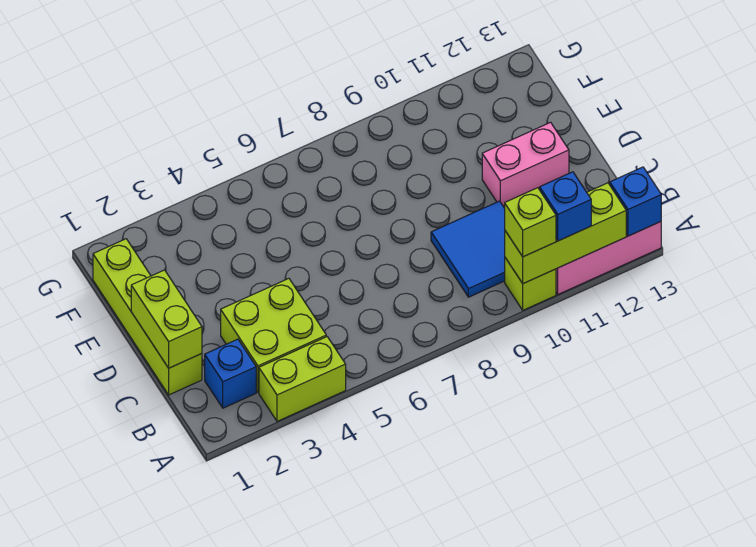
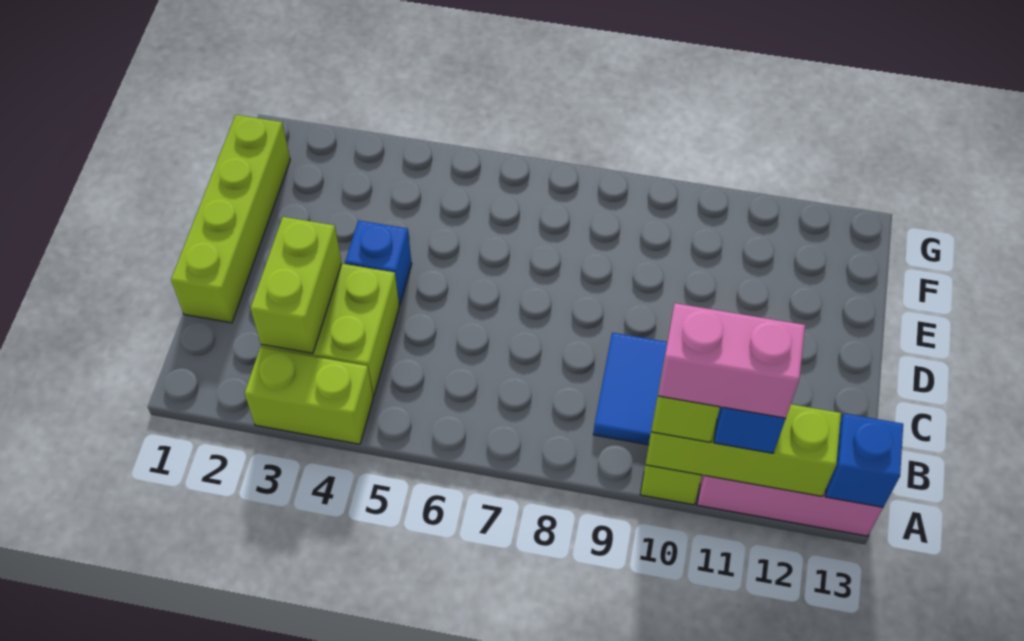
blue brick B2 level 1 -> blue brick D4 level 1
lime brick C1:D1 level 2 -> lime brick B3:C3 level 2
pink brick D11:D12 level 1 -> pink brick A10:A11 level 4

